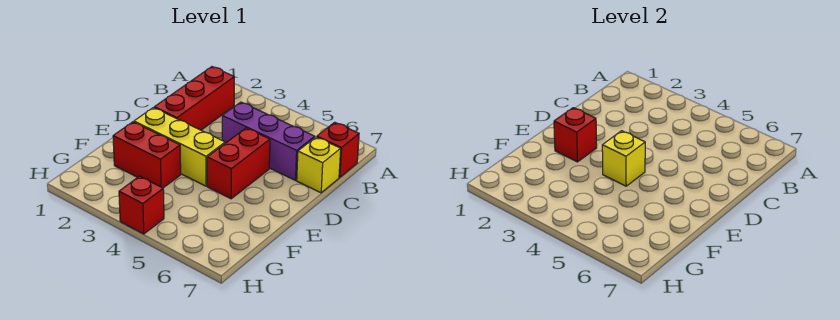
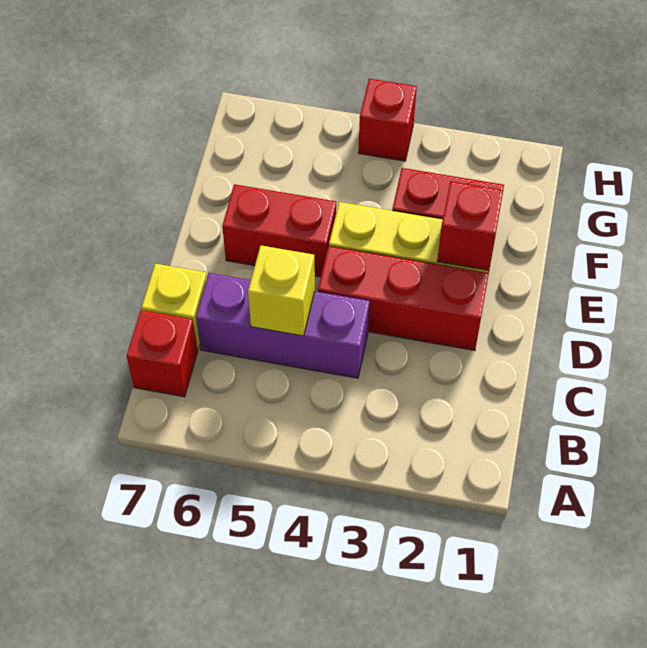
red brick B2:D2 level 1 -> red brick D2:D4 level 1
red brick D5:E5 level 1 -> red brick E5:E6 level 1
yellow brick E4 level 2 -> yellow brick C5 level 2

